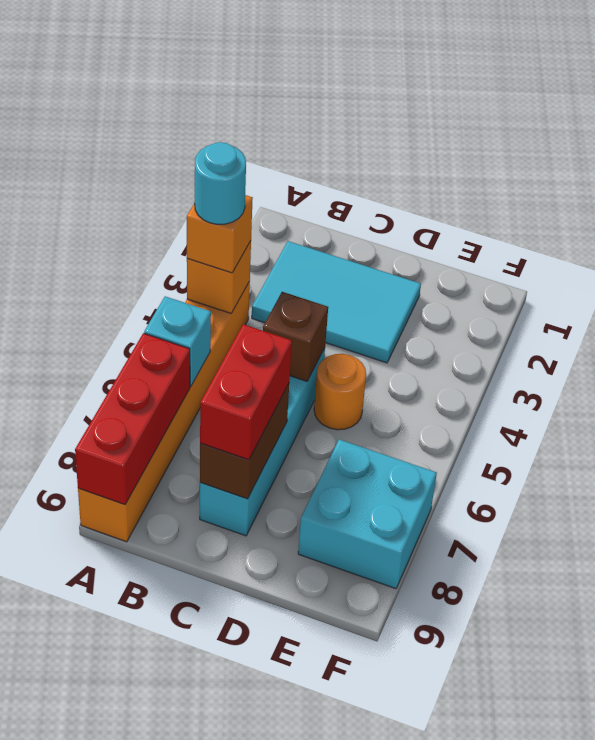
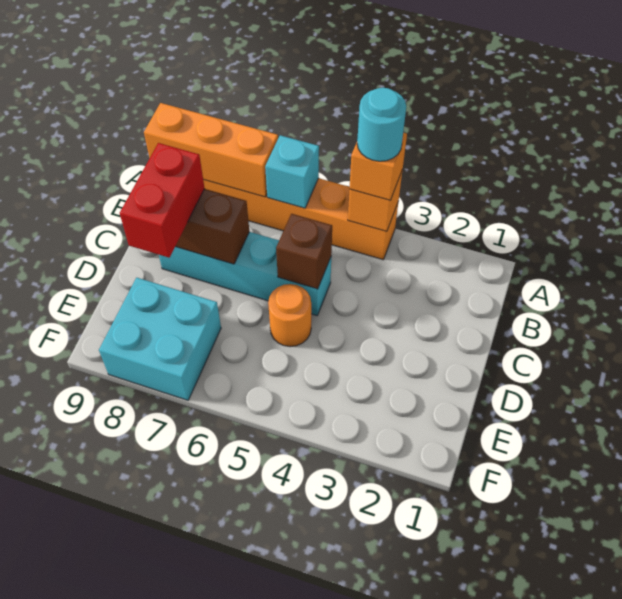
red brick A7:A9 level 2 -> orange brick A7:A9 level 2
cyan tile B2:D3 level 1 -> none
red brick C7:C8 level 3 -> red brick C8:D8 level 3

